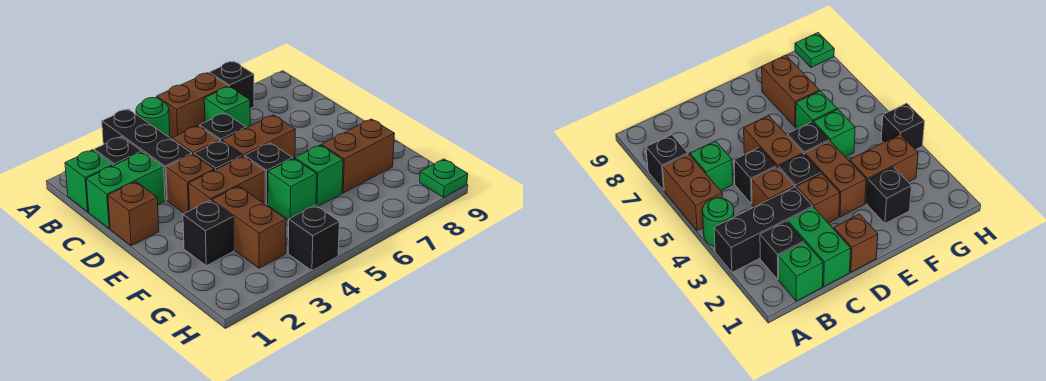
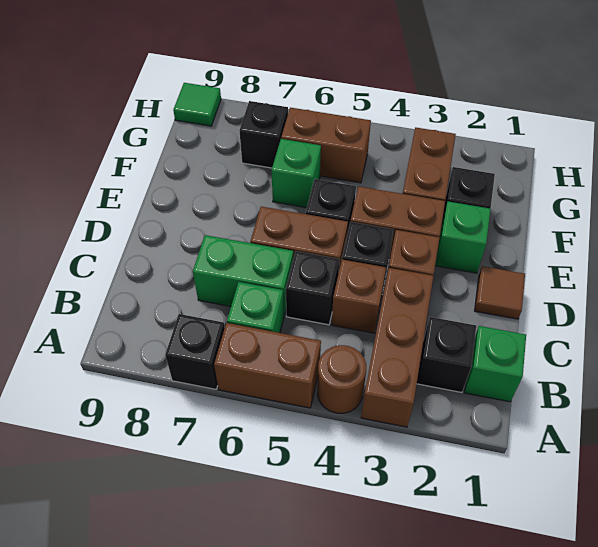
black brick A3:C3 level 1 -> brown brick A3:C3 level 1
green round brick A4 level 1 -> brown round brick A4 level 1
green brick C1:C2 level 1 -> green brick C6:C7 level 1
brown brick D1 level 1 -> brown tile D1 level 1
green brick F5 level 1 -> green brick E2 level 1
brown brick F7:F8 level 1 -> brown brick G5:G6 level 1
black brick H4 level 1 -> black brick G7 level 1
green plate H9 level 1 -> green tile H9 level 1

